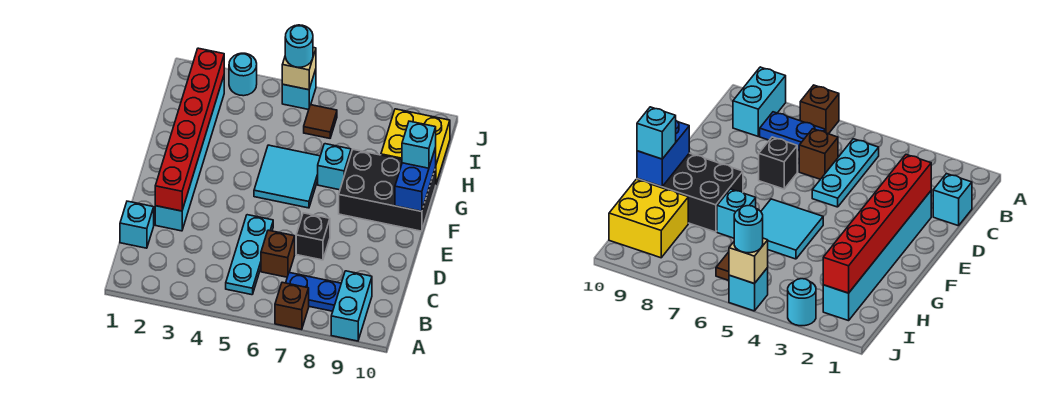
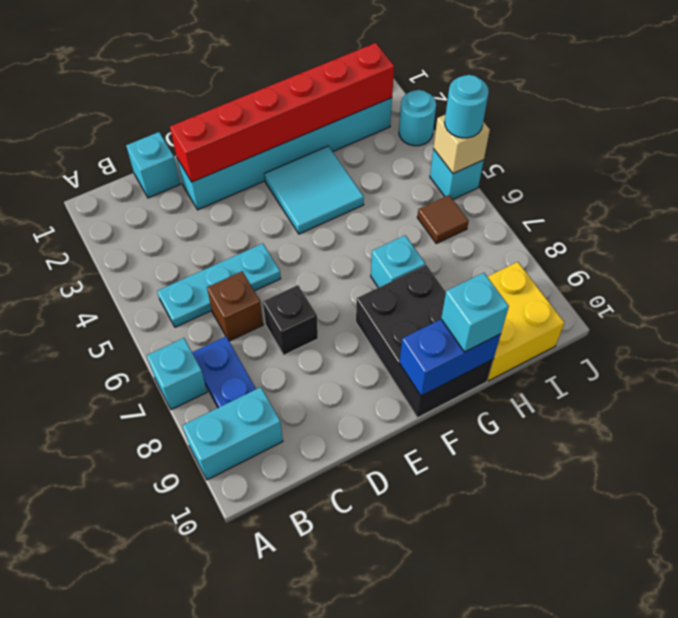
brown brick A7 level 1 -> cyan brick A7 level 1
cyan tile F5:G6 level 1 -> cyan tile F3:G4 level 1

